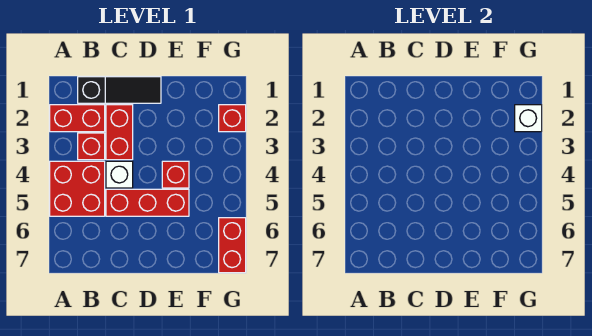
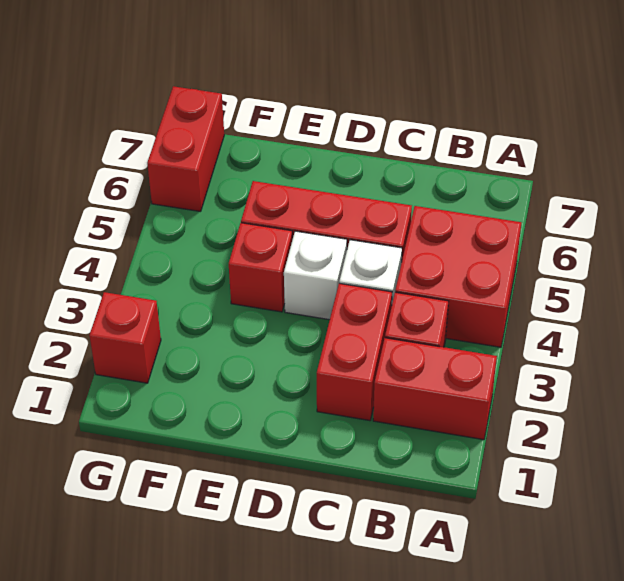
black slope B1:D1 level 1 top B -> none
white brick G2 level 2 -> white brick D4 level 1

